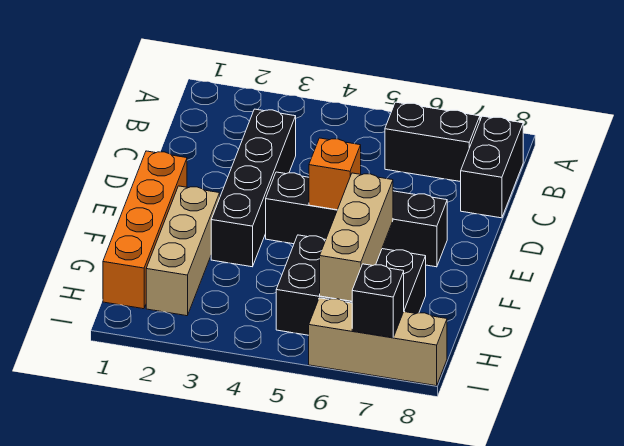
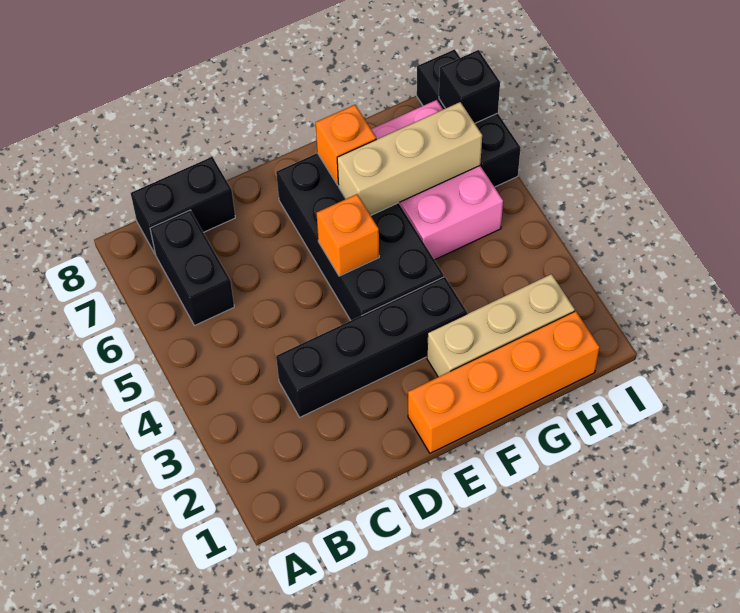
black brick E4:E7 level 1 -> black brick E4:F7 level 1
none -> orange brick F7 level 2
black brick G5:H7 level 1 -> pink brick G5:H7 level 1
tan brick I6:I8 level 1 -> black brick I6:I8 level 1

